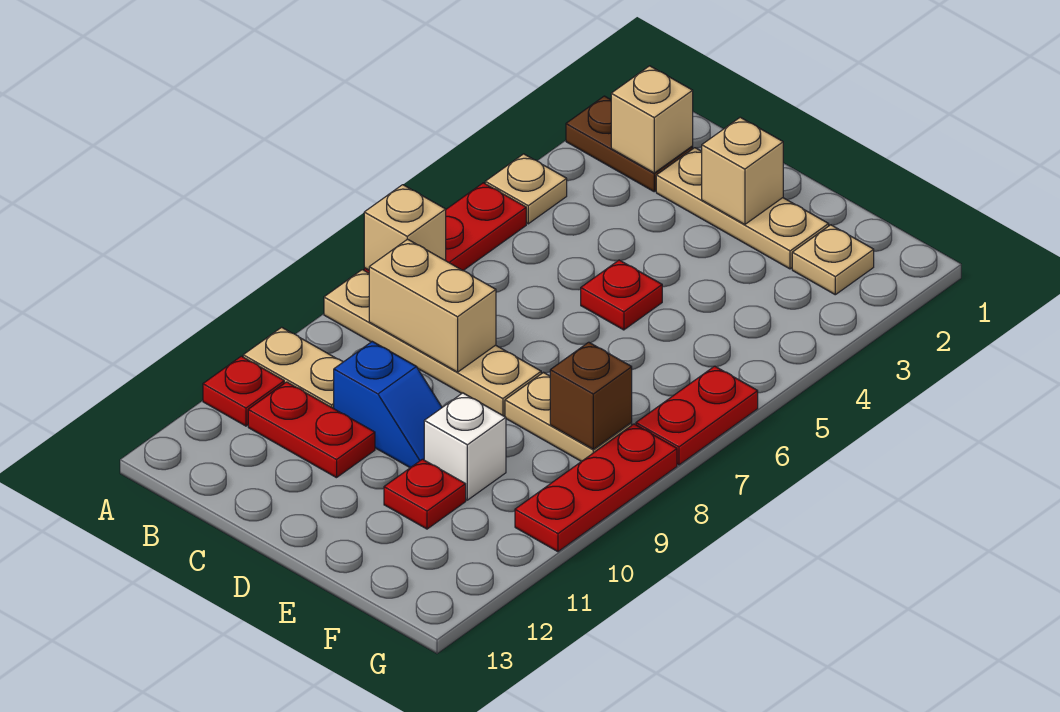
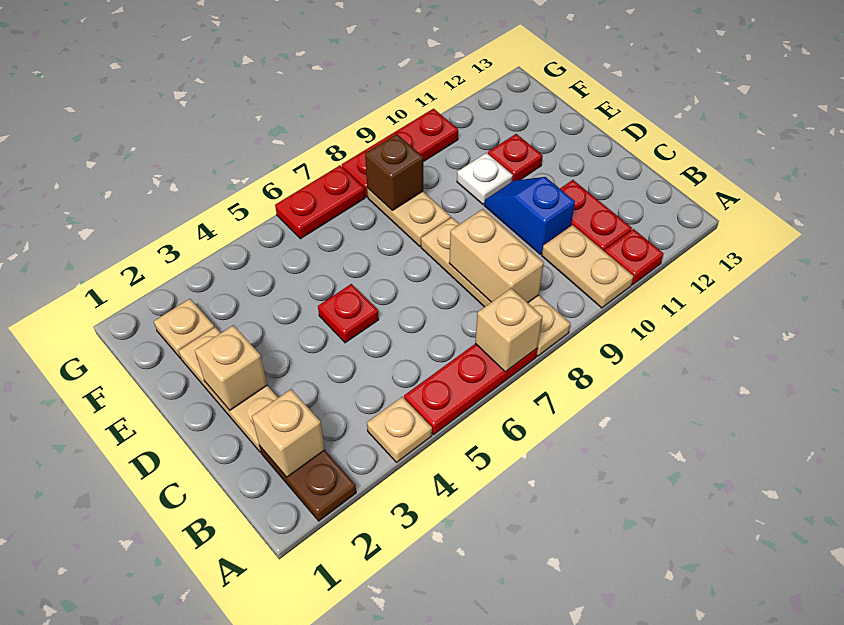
white brick E10 level 1 -> white plate E10 level 1

